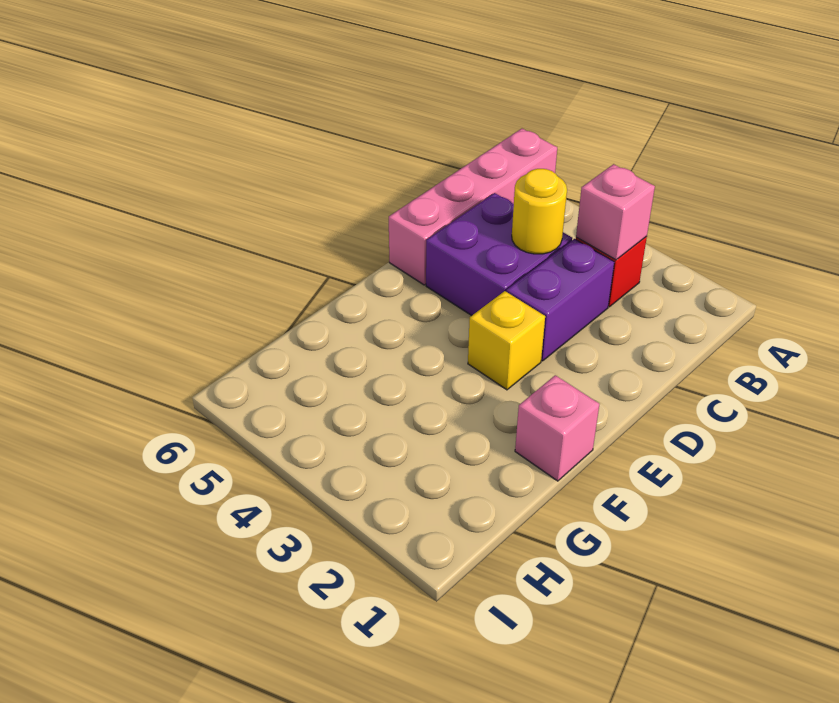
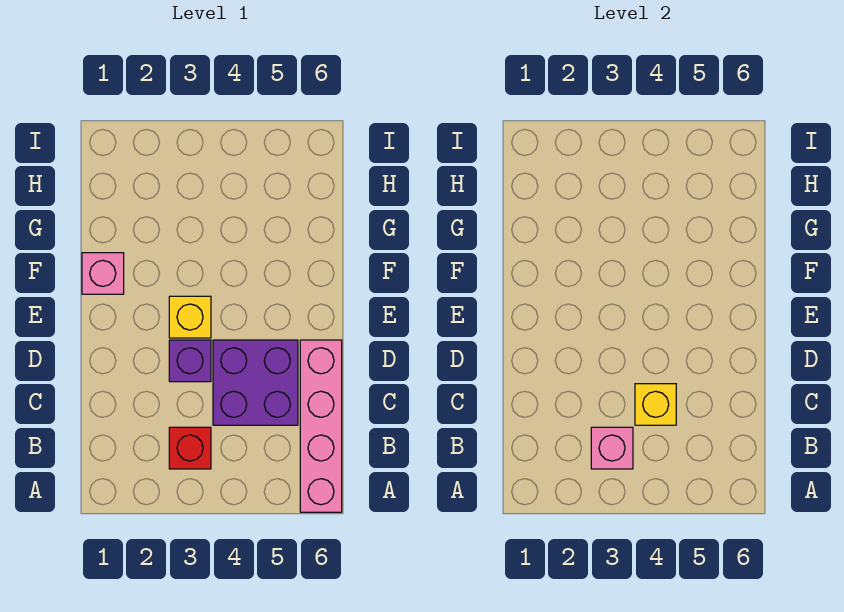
purple brick C3:D3 level 1 -> purple brick D3 level 1
yellow round brick C4 level 2 -> yellow brick C4 level 2

